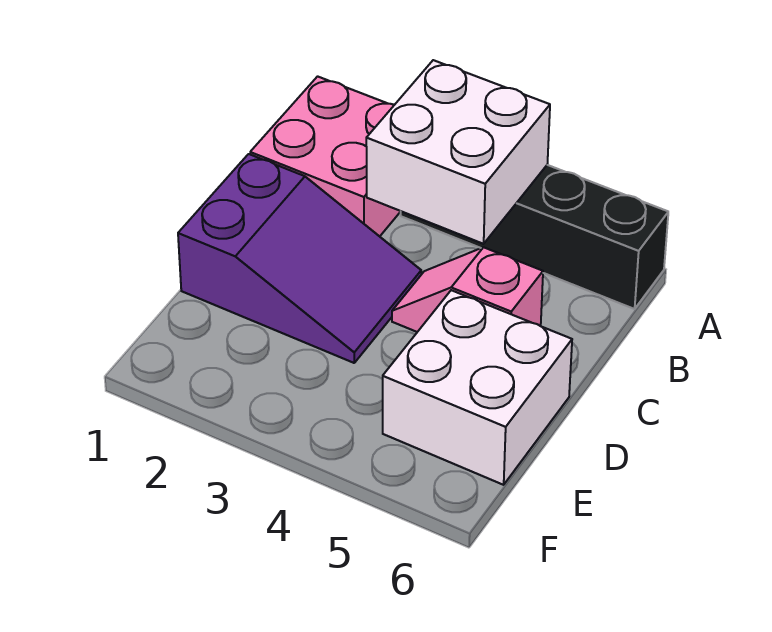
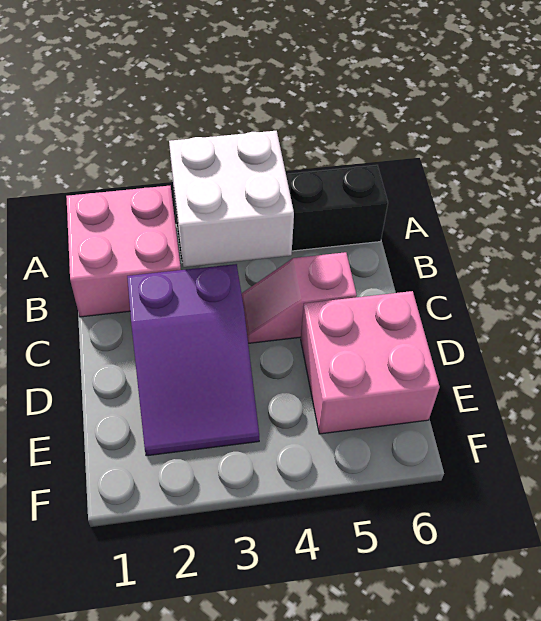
purple slope C1:D3 level 1 top 1 -> purple slope C2:E3 level 1 top C
white brick D5:E6 level 1 -> pink brick D5:E6 level 1

